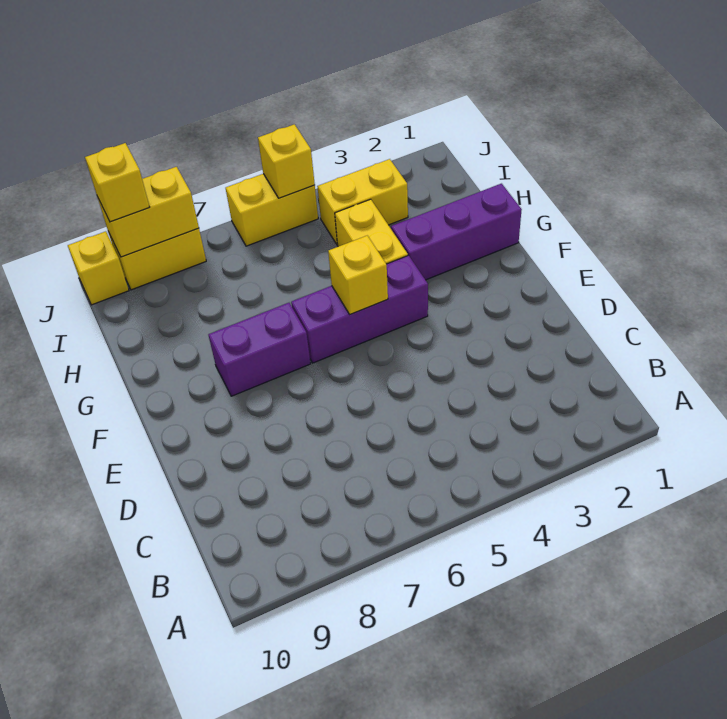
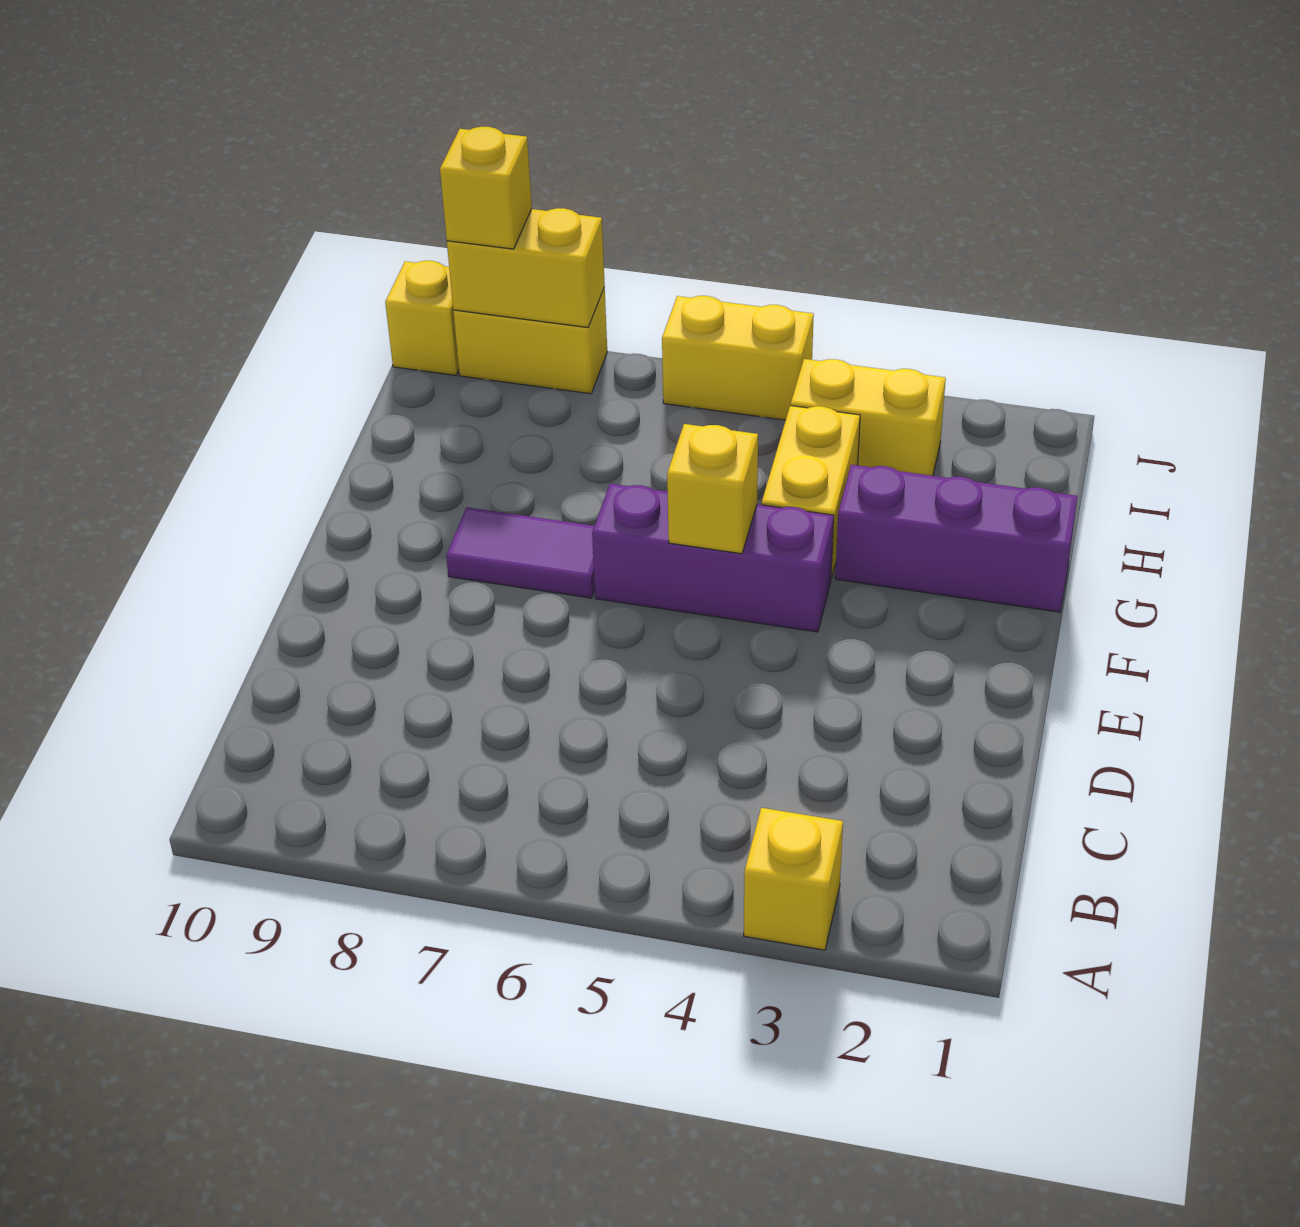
purple brick F7:F8 level 1 -> purple tile F7:F8 level 1
yellow brick J5 level 2 -> yellow brick A3 level 1

